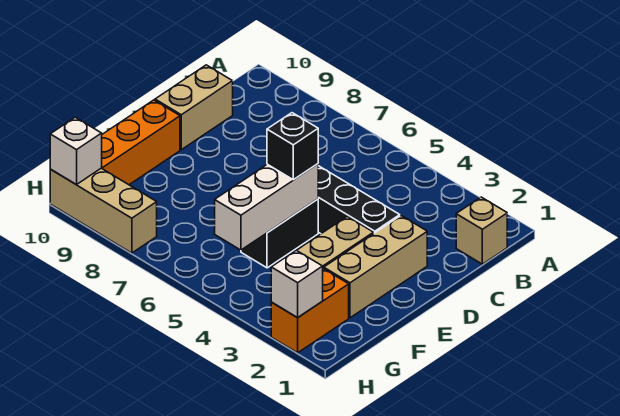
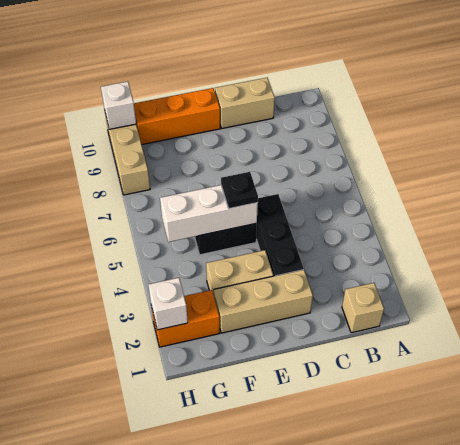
black brick E5 level 3 -> black plate E5 level 3

